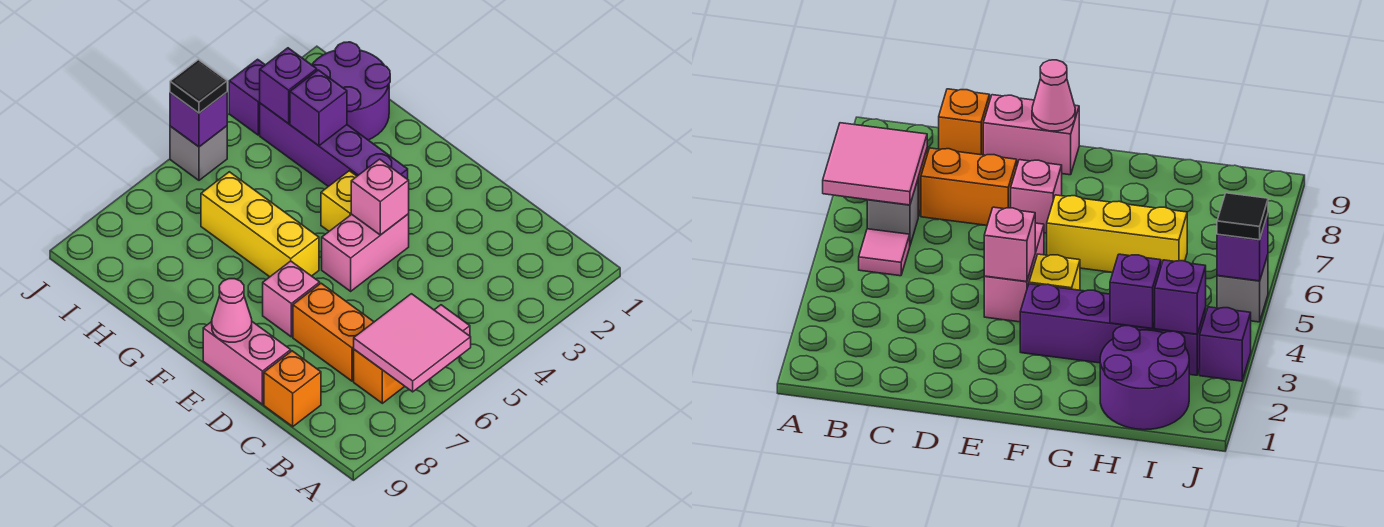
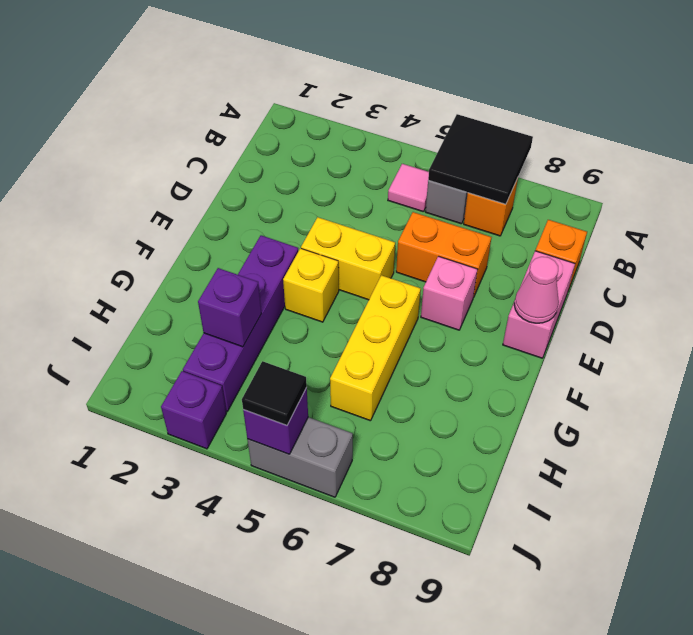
pink tile A6:B7 level 2 -> black tile A6:B7 level 2
orange brick C7:D7 level 1 -> orange brick D6:D7 level 1
pink brick E4:E5 level 1 -> yellow brick E4:E5 level 1
pink brick E4 level 2 -> none
purple round brick H1:I2 level 1 -> none
purple brick I3 level 2 -> none
grey brick J5 level 1 -> grey brick J5:J6 level 1

